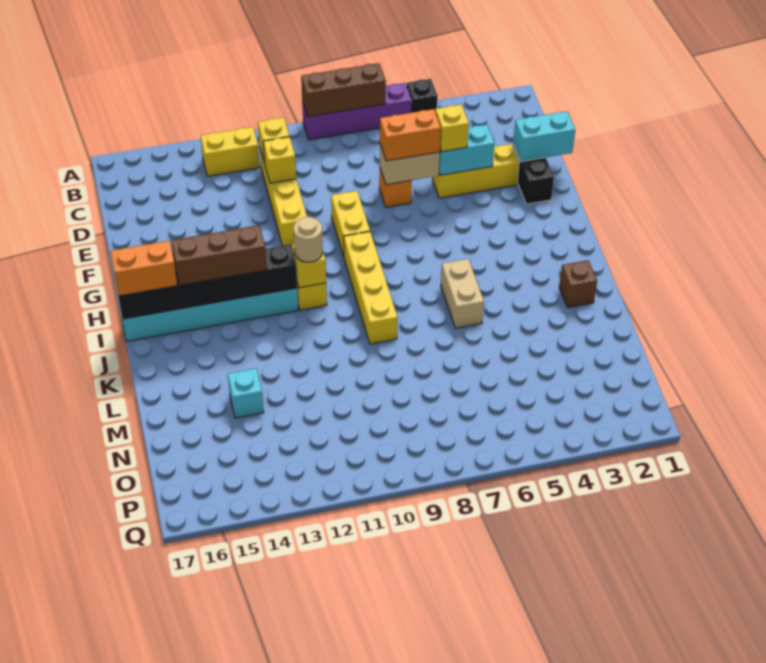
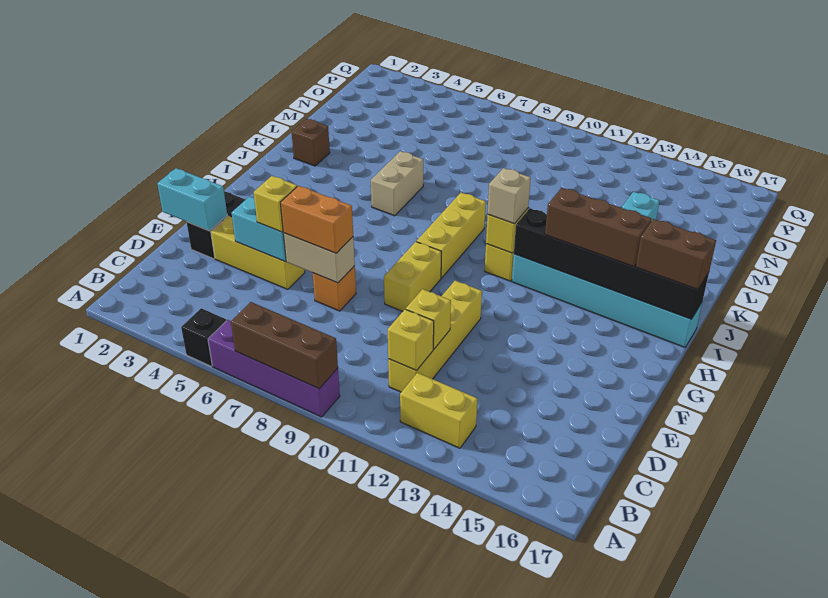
yellow brick H9:K9 level 1 -> yellow brick H9:J9 level 1
tan round brick I11 level 3 -> tan brick I11 level 3
orange brick I16:I17 level 3 -> brown brick I16:I17 level 3

